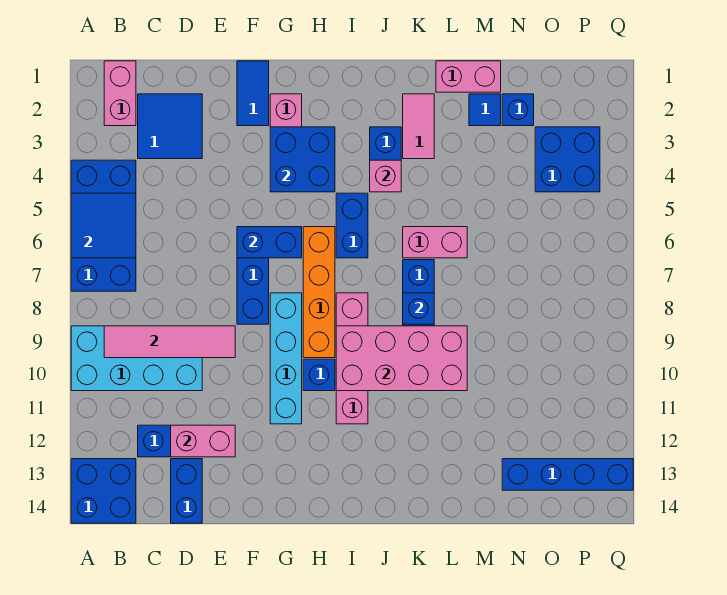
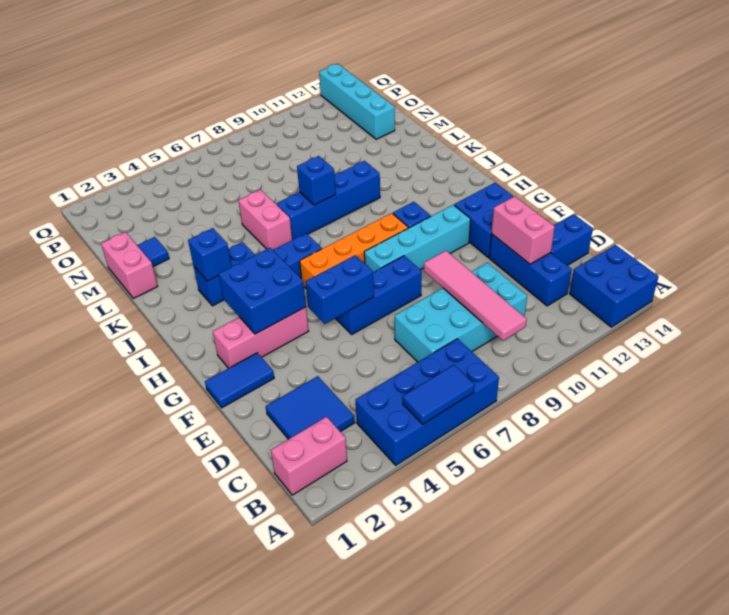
blue tile A5:B6 level 2 -> blue tile A5:A6 level 2
cyan brick A9:D10 level 1 -> cyan brick C7:D10 level 1
blue brick F6:G6 level 2 -> blue brick F5:F6 level 2
pink brick I8:I11 level 1 -> none
pink brick I9:L10 level 2 -> none
pink brick J4 level 2 -> none
pink tile K2:K3 level 1 -> none
blue brick N2 level 1 -> blue brick J3 level 2
blue brick N13:Q13 level 1 -> cyan brick N13:Q13 level 1
blue brick O3:P4 level 1 -> blue brick F12:G13 level 1

